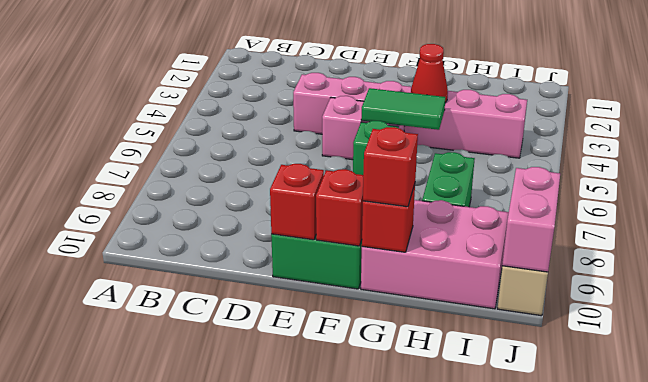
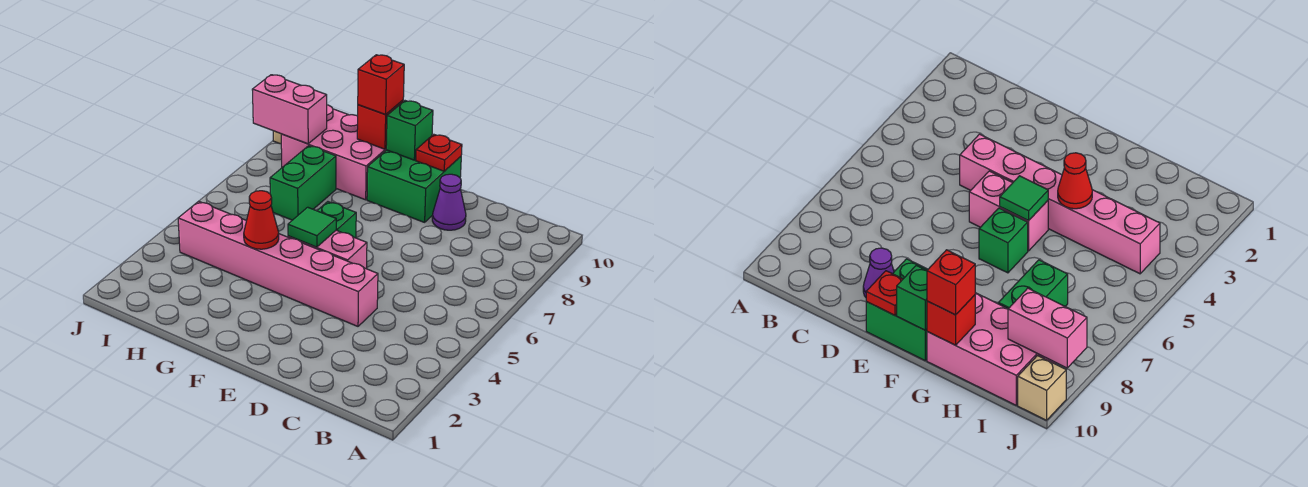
none -> purple cone D9 level 1
red brick E10 level 2 -> red plate E10 level 2
green tile F5:G5 level 2 -> green tile F5 level 2
red brick F10 level 2 -> green brick F10 level 2
pink brick J9:J10 level 2 -> pink brick I9:J9 level 2

